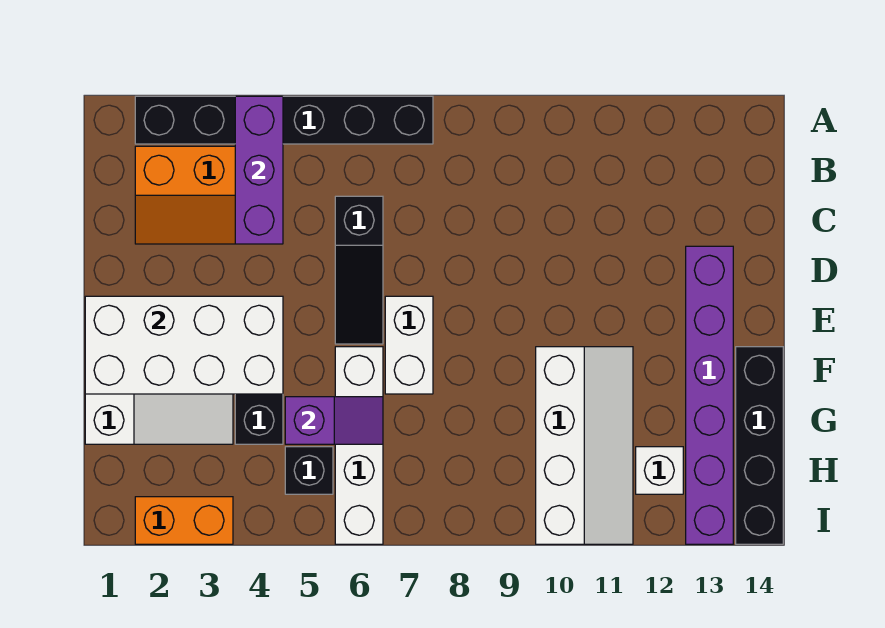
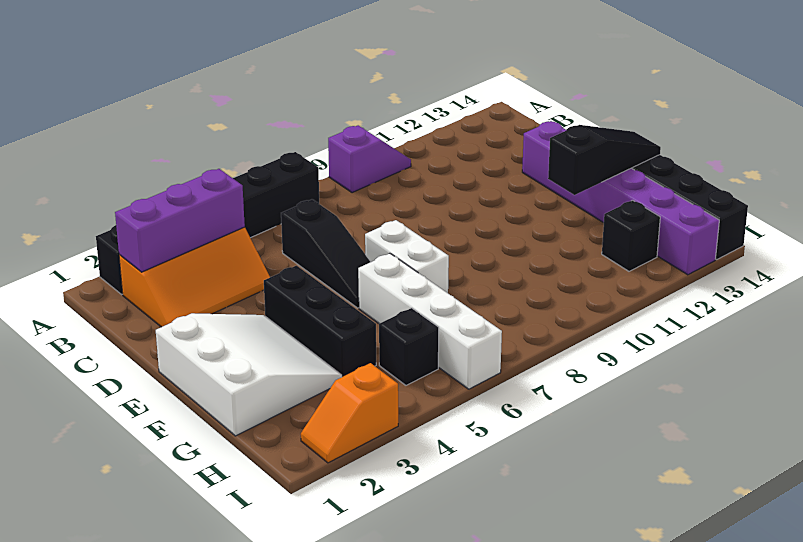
purple brick A4:C4 level 2 -> purple brick B2:B4 level 2
white brick E1:F4 level 2 -> none
white slope F10:I11 level 1 top 10 -> none
none -> black slope F12:F14 level 2 top 12
purple slope G5:G6 level 2 top 5 -> purple slope A9:A10 level 1 top 9
white brick H12 level 1 -> black brick H12 level 1
orange brick I2:I3 level 1 -> orange slope I2:I3 level 1 top 3

